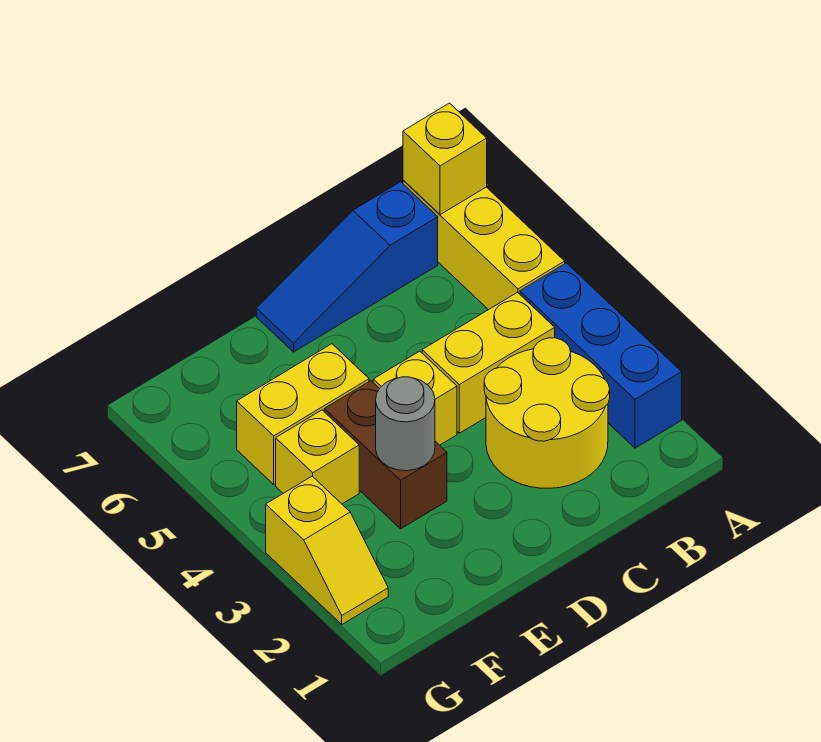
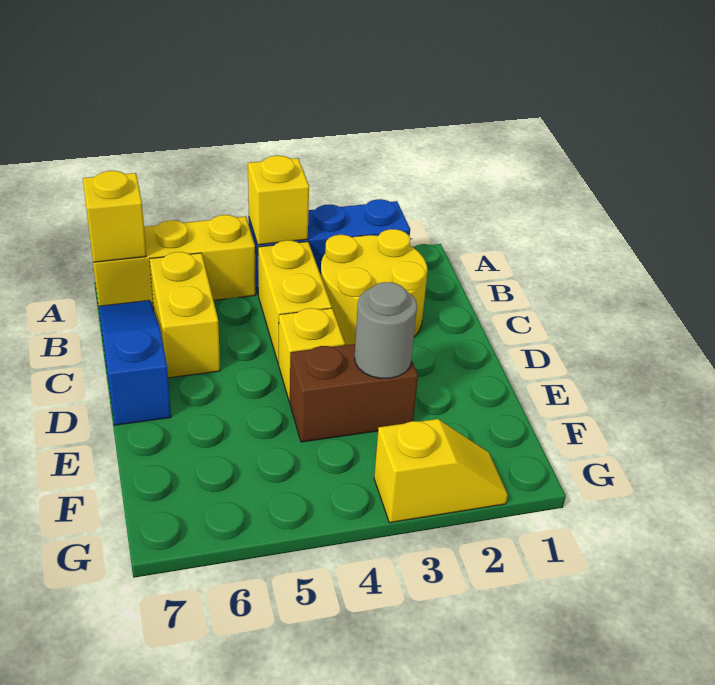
blue slope B7:D7 level 1 top B -> blue slope B7:D7 level 1 top D
yellow brick E5:F5 level 1 -> yellow brick B6:C6 level 1
yellow brick F4 level 1 -> yellow brick A4 level 2

